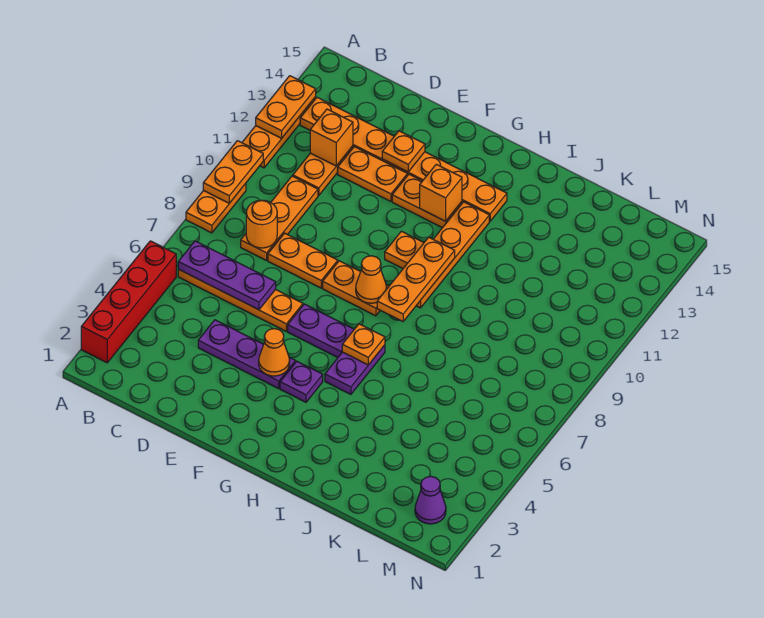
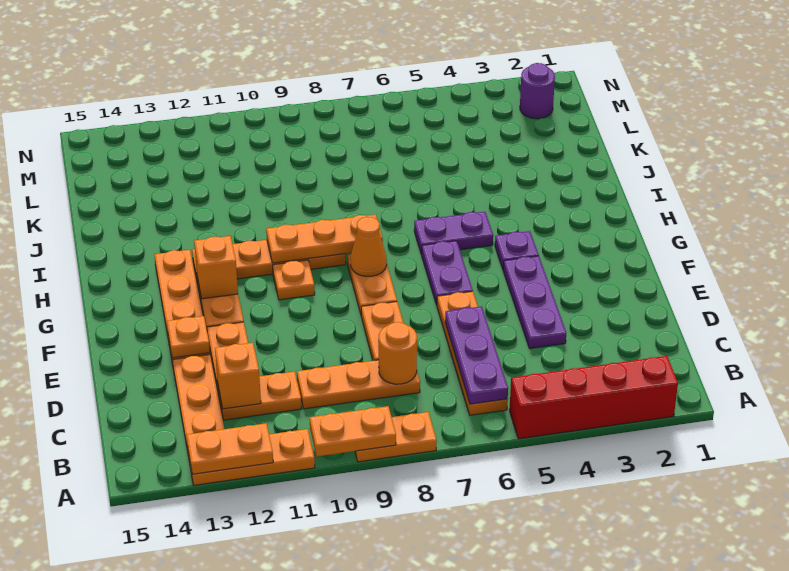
orange cone F4 level 2 -> none
orange plate H6 level 2 -> none
purple cone M2 level 1 -> purple round brick M2 level 1

